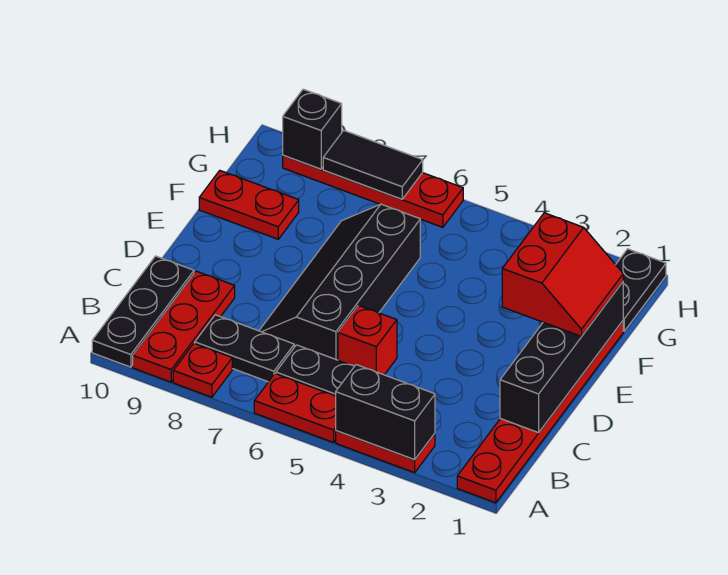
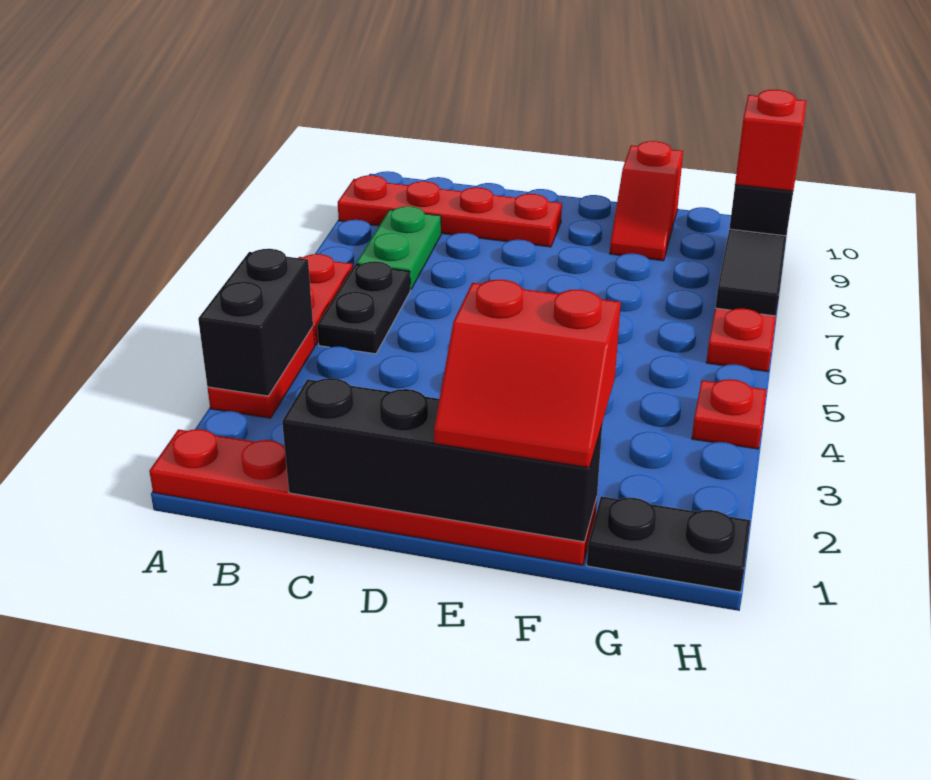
red plate A8 level 1 -> red plate H4 level 1
red plate A9:C9 level 1 -> red plate A9:D9 level 1
black plate A10:C10 level 1 -> none
black plate B7:B8 level 1 -> green plate B7:B8 level 1
red brick C5 level 1 -> red brick H9 level 3
black slope C6:F7 level 1 top 6 -> none
red plate F9:F10 level 1 -> red slope F9:F10 level 1 top 10

